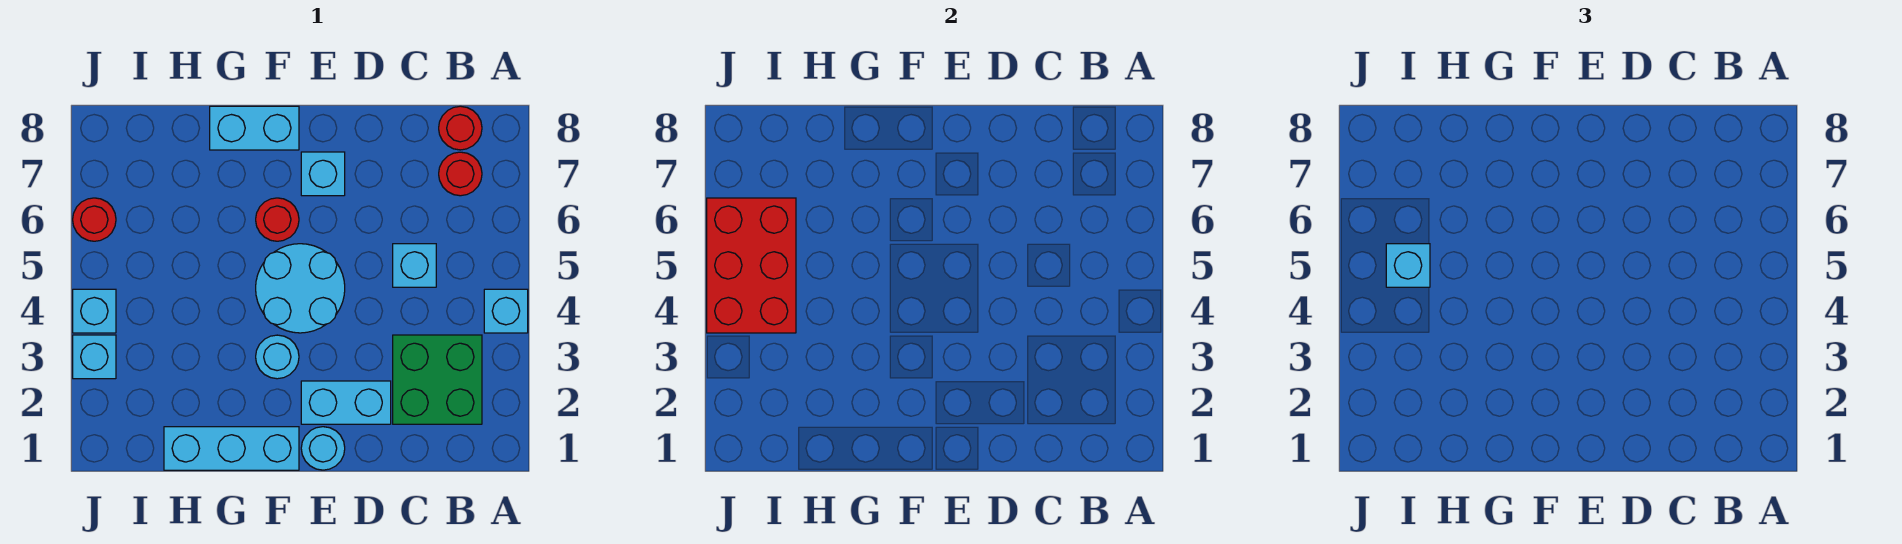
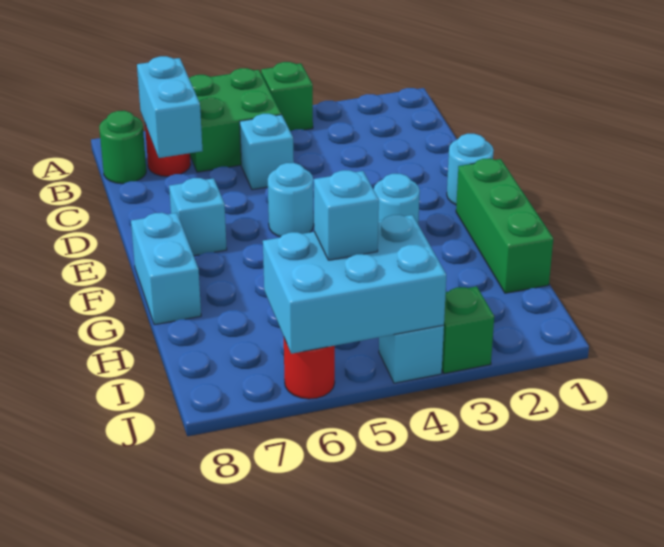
cyan brick A4 level 1 -> green brick A4 level 1
green brick B2:C3 level 1 -> green brick A5:B6 level 1
red round brick B8 level 1 -> green round brick B8 level 1
cyan brick D2:E2 level 1 -> cyan brick B7:C7 level 2
cyan round brick E4:F5 level 1 -> cyan round brick E5 level 1
cyan brick F1:H1 level 1 -> green brick F1:H1 level 1
red round brick F6 level 1 -> none
red brick I4:J6 level 2 -> cyan brick I4:J6 level 2
cyan brick J3 level 1 -> green brick J3 level 1

